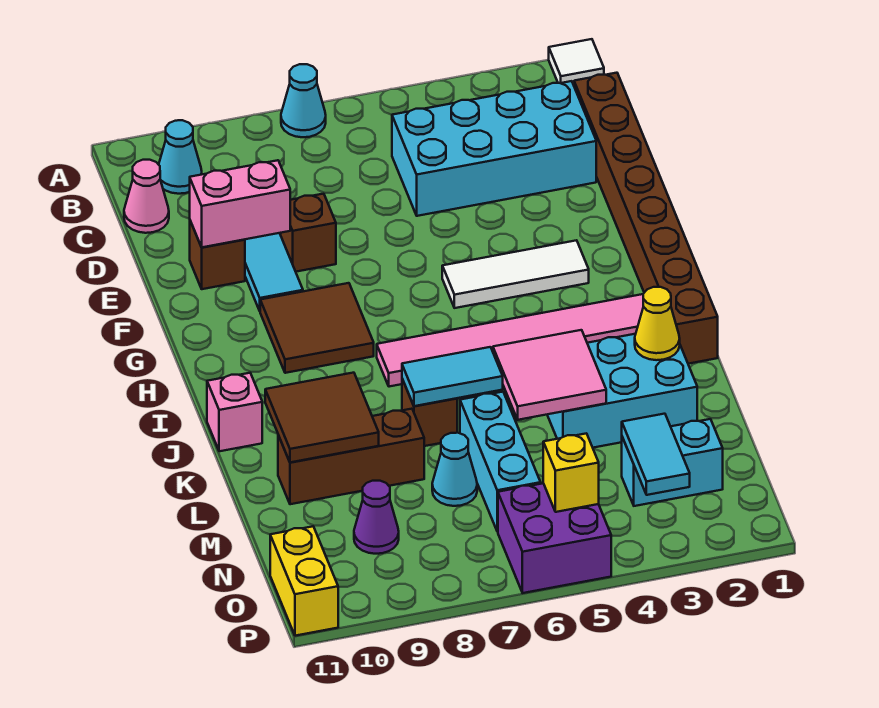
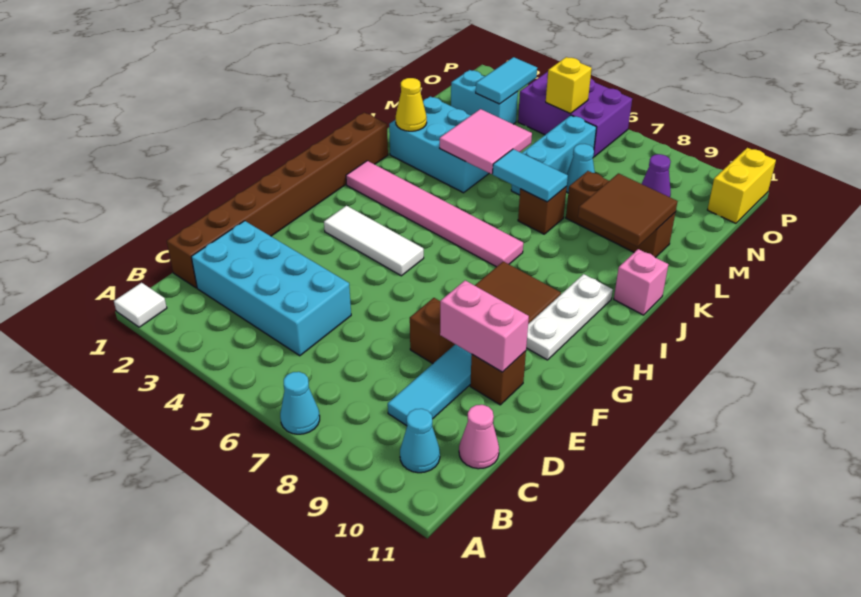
none -> white plate G10:I10 level 1
purple brick O5:P6 level 1 -> purple brick O4:P6 level 1

